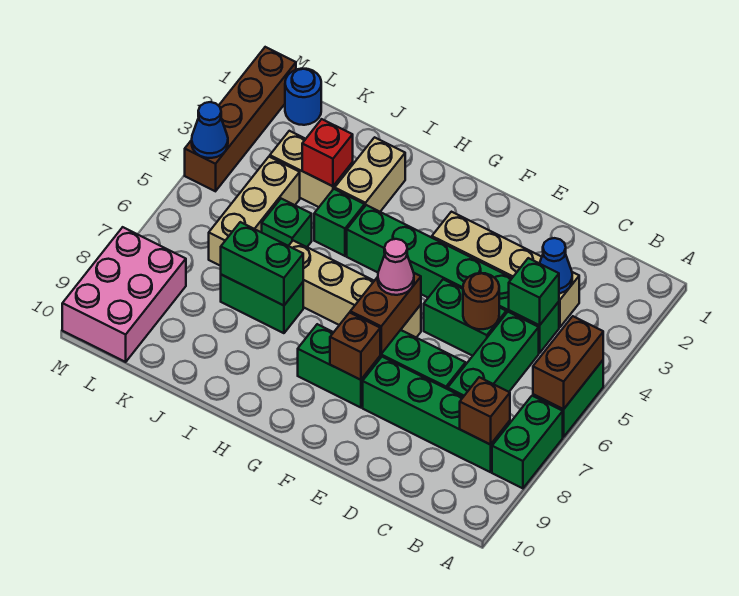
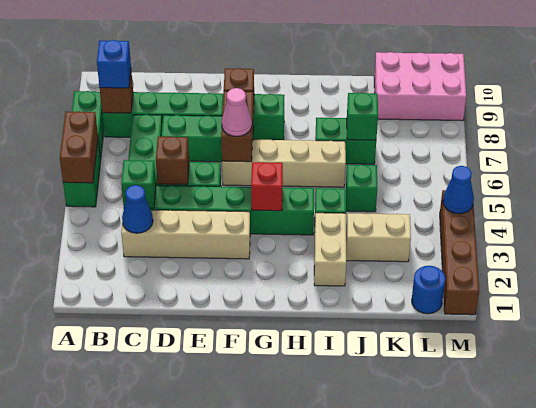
none -> blue brick B8 level 3
brown round brick D5 level 2 -> brown brick D5 level 2
green brick I7:J7 level 2 -> green brick J7 level 2
red brick J3 level 2 -> red brick G4 level 2
tan brick K4:K6 level 1 -> none
pink brick L8:M10 level 1 -> pink brick K9:M10 level 1

